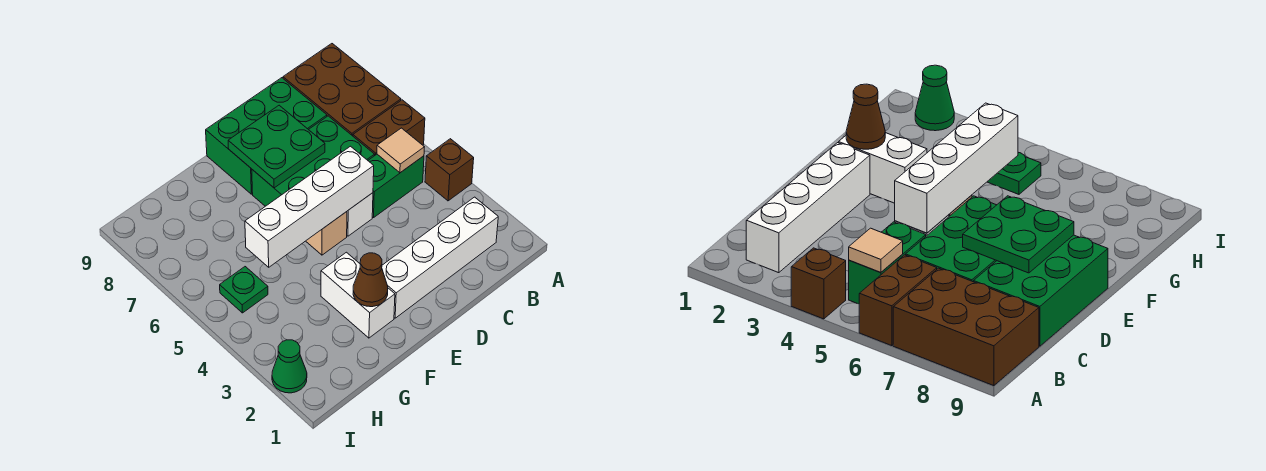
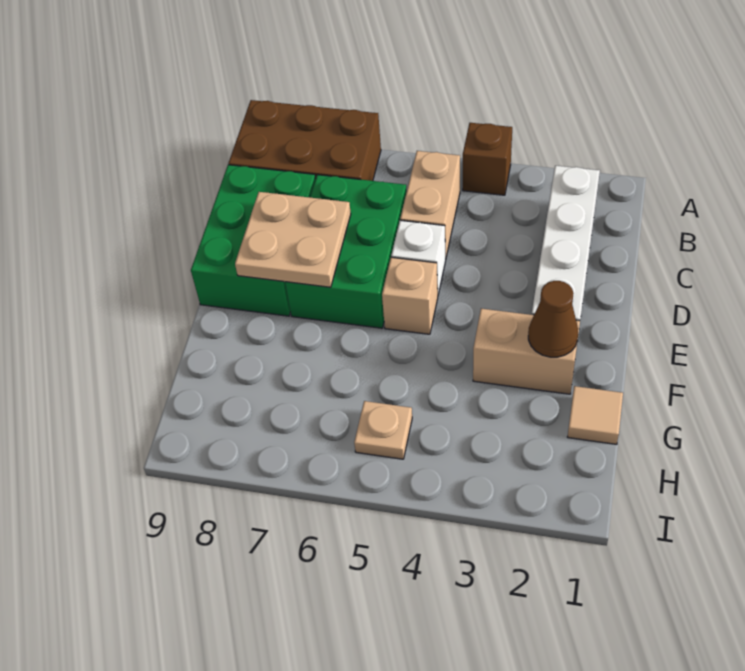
brown brick A6:B6 level 1 -> none
green brick B5:C5 level 1 -> tan brick B5:C5 level 1
tan tile B5 level 2 -> tan tile G1 level 1
white brick D5:G5 level 2 -> none
green plate D7:E8 level 2 -> tan plate D7:E8 level 2
white brick F2:F3 level 1 -> tan brick F2:F3 level 1
green plate H5 level 1 -> tan plate H5 level 1
green cone I2 level 1 -> none

